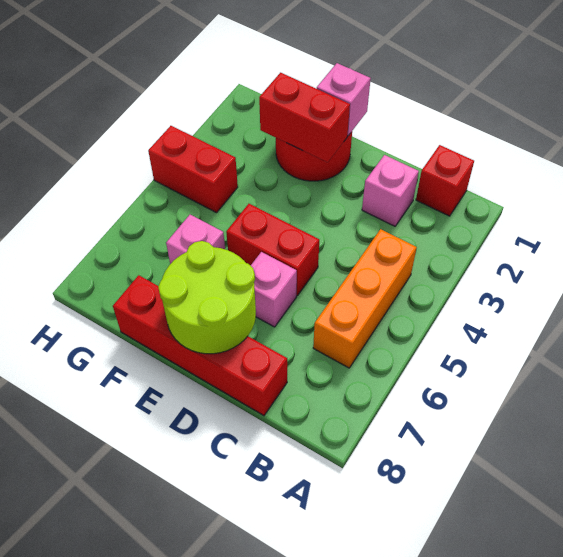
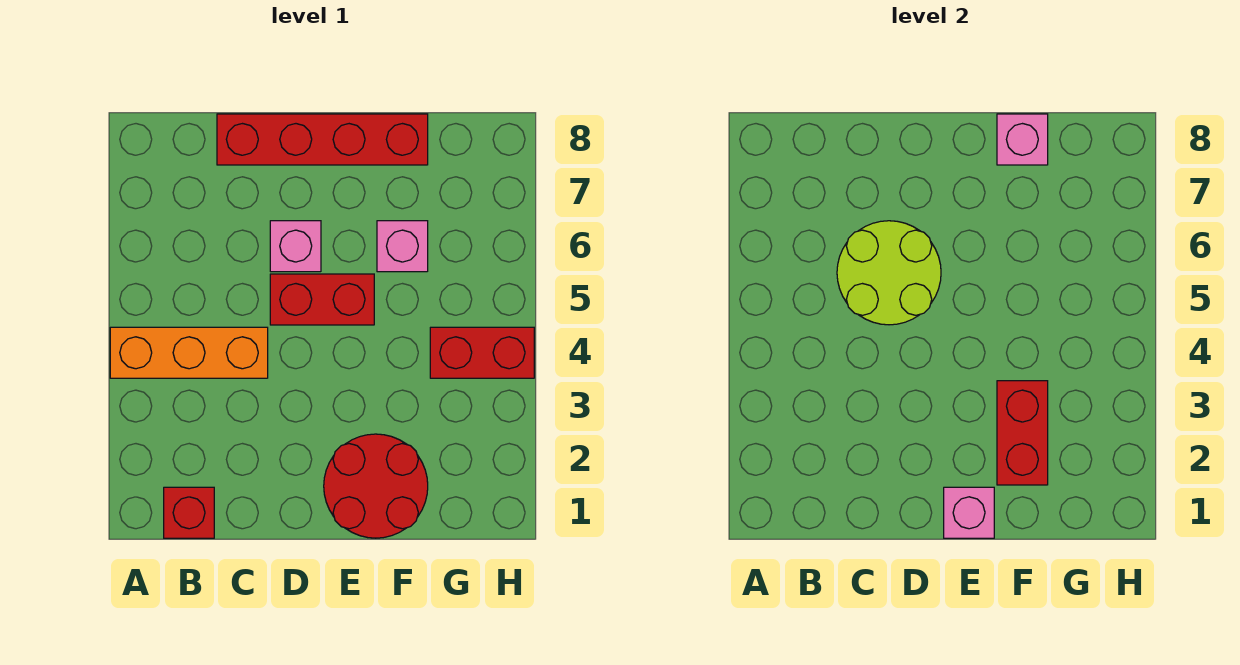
orange brick B4:B6 level 1 -> orange brick A4:C4 level 1
pink brick C2 level 1 -> pink brick F8 level 2
lime round brick D7:E8 level 2 -> lime round brick C5:D6 level 2
red brick E2:F2 level 2 -> red brick F2:F3 level 2

